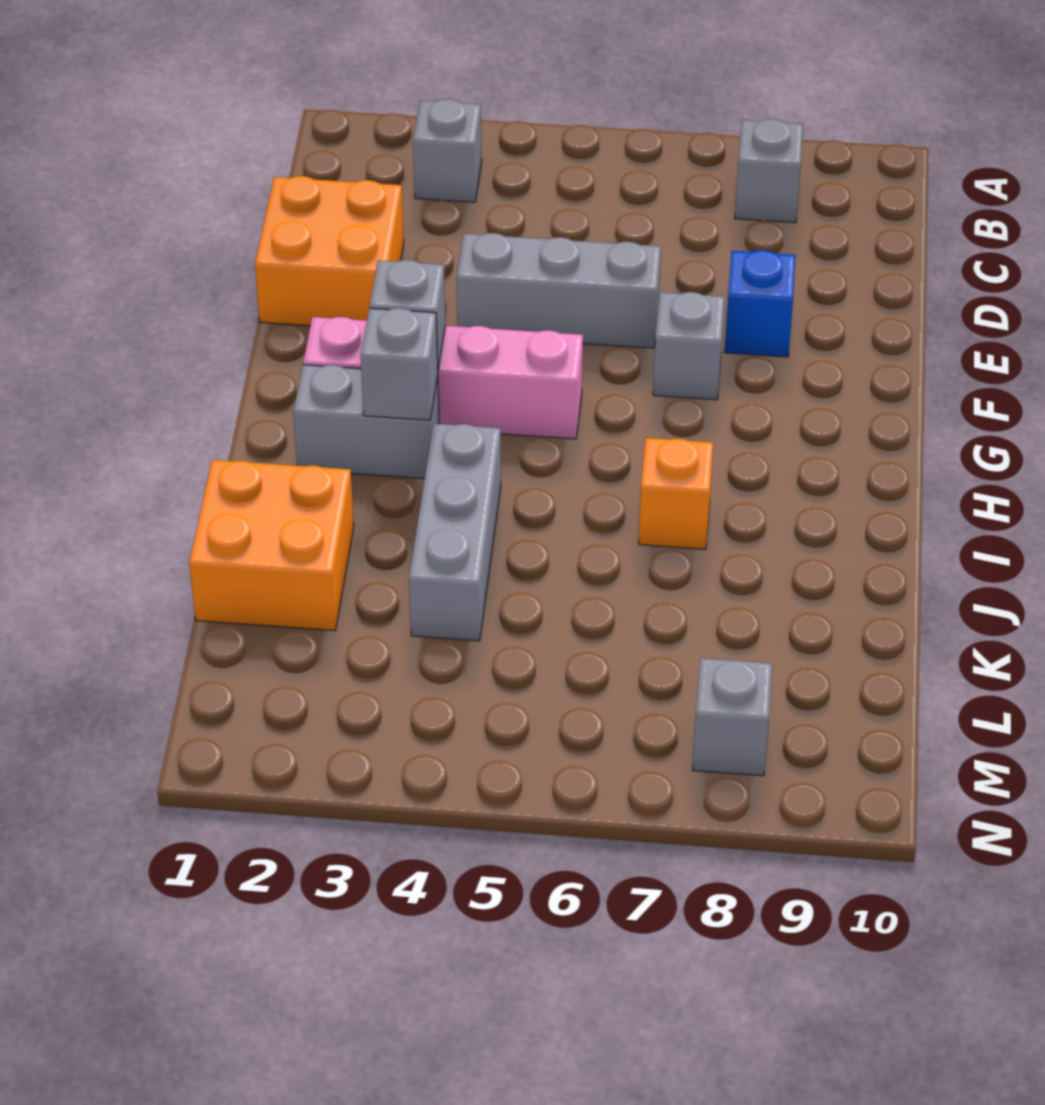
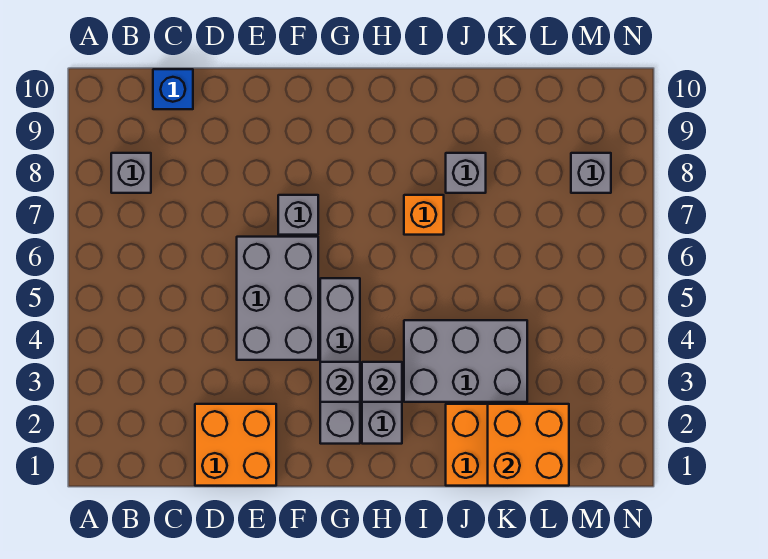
grey brick B3 level 1 -> grey brick J8 level 1
grey brick E4:E6 level 1 -> grey brick E4:F6 level 1
blue brick E8 level 1 -> blue brick C10 level 1
pink brick G2:G5 level 1 -> grey brick G2:G5 level 1
grey brick I4:K4 level 1 -> grey brick I3:K4 level 1
none -> orange brick K1:L2 level 2

